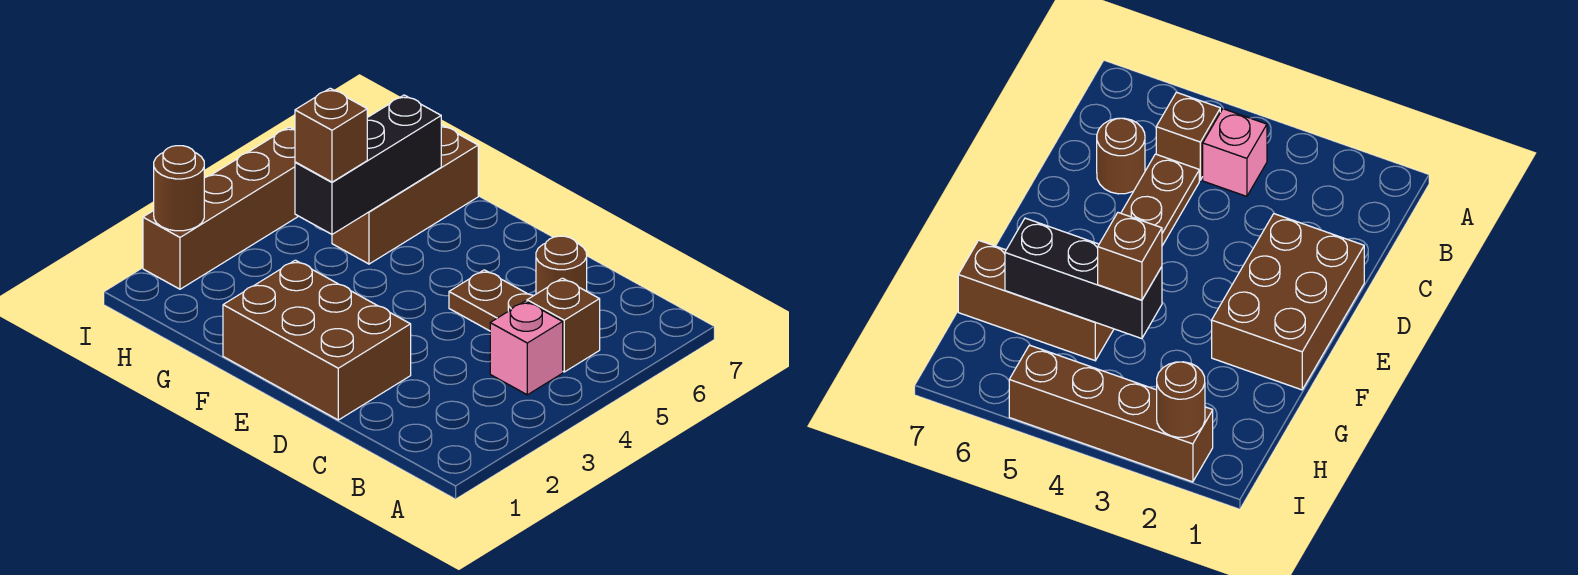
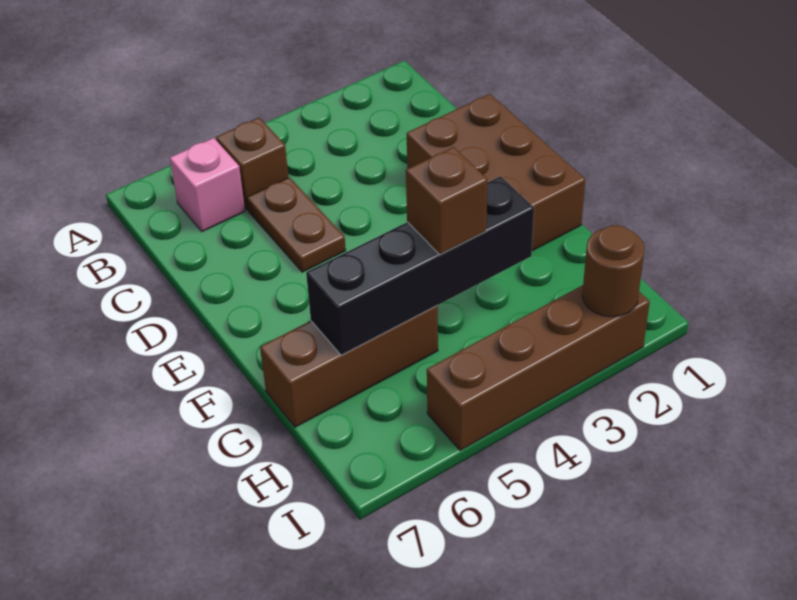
pink brick B4 level 1 -> pink brick B6 level 1
brown round brick C6 level 1 -> none
black brick G4:G6 level 2 -> black brick G3:G6 level 2

